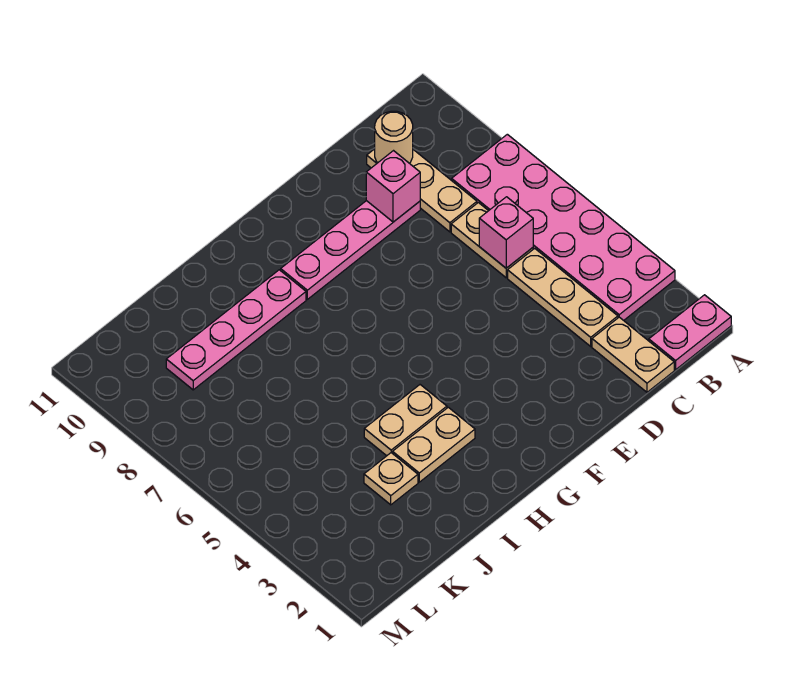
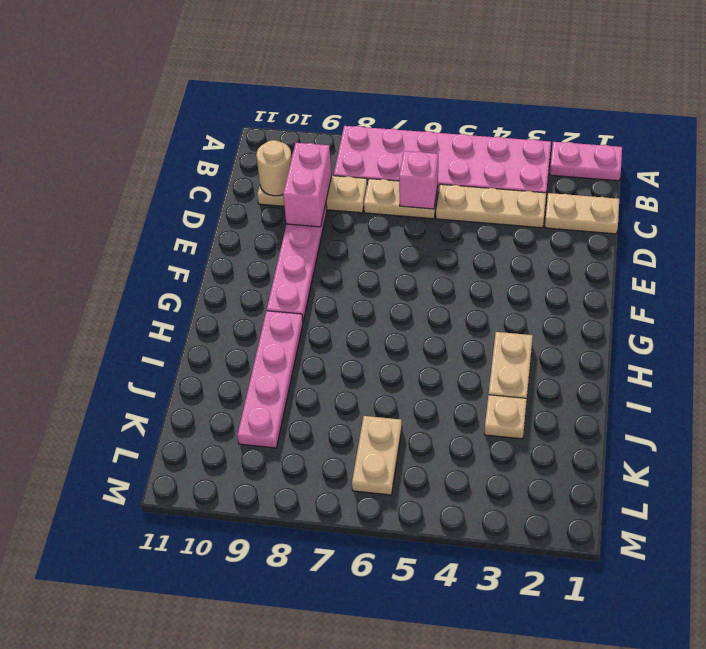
pink plate A1:B1 level 1 -> pink plate A1:A2 level 1
pink brick D9 level 2 -> pink brick C9:D9 level 2
tan plate H4:I4 level 1 -> tan plate K6:L6 level 1

